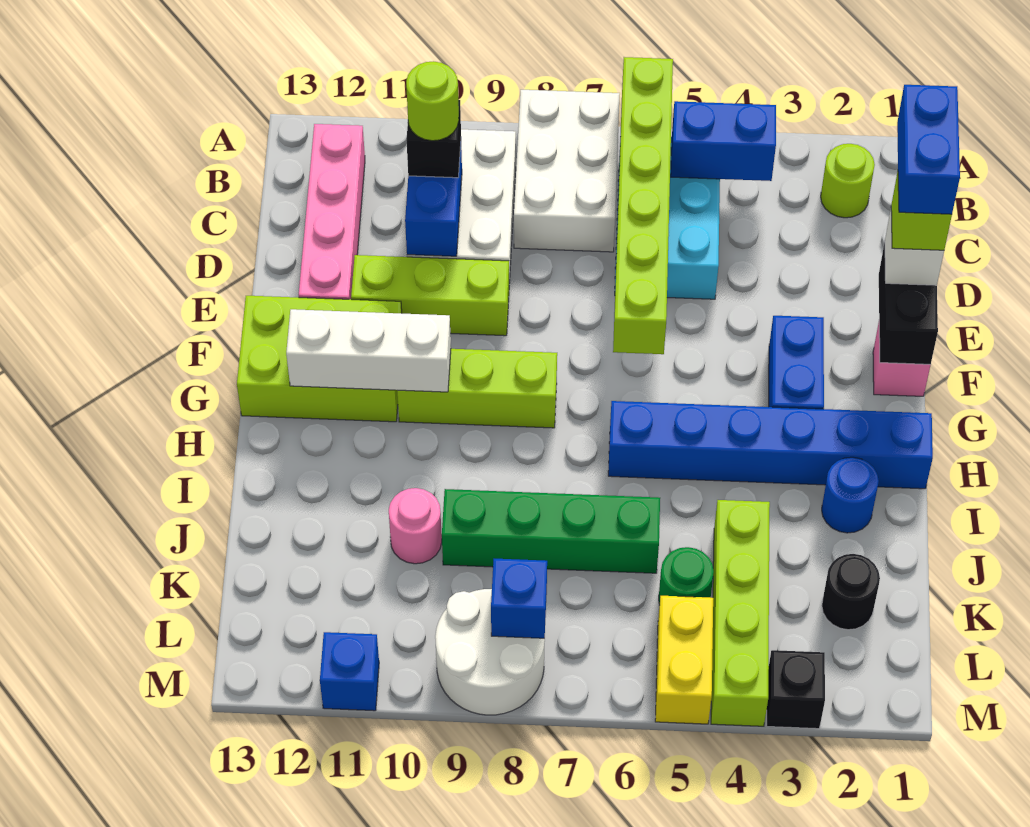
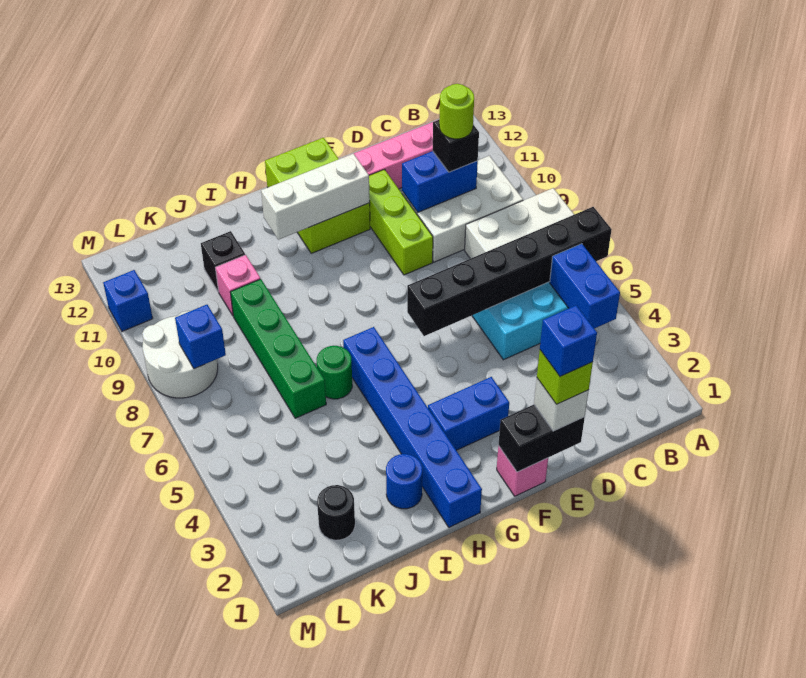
lime brick A6:F6 level 2 -> black brick A6:F6 level 2
lime round brick B2 level 1 -> none
blue brick D1:E1 level 5 -> blue brick E1 level 5
lime brick G8:G10 level 1 -> none
white brick G10:G12 level 2 -> white brick F11:H11 level 2
lime brick J4:M4 level 1 -> none
pink round brick J10 level 1 -> pink brick J10 level 1
green round brick K5 level 1 -> green round brick I6 level 1
yellow brick L5:M5 level 1 -> none
black brick M3 level 1 -> black brick J11 level 1

